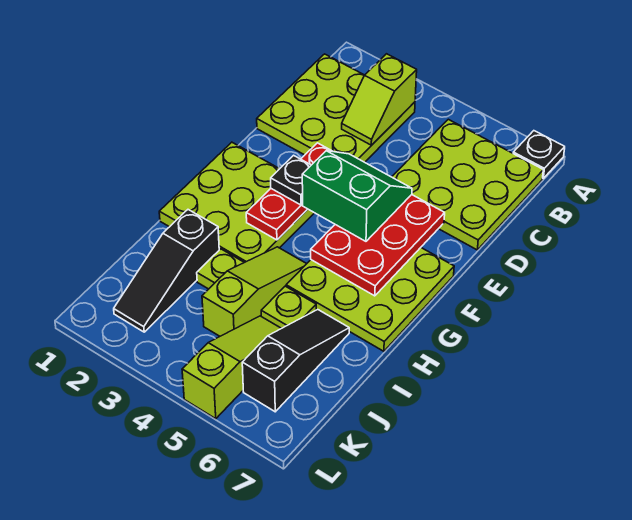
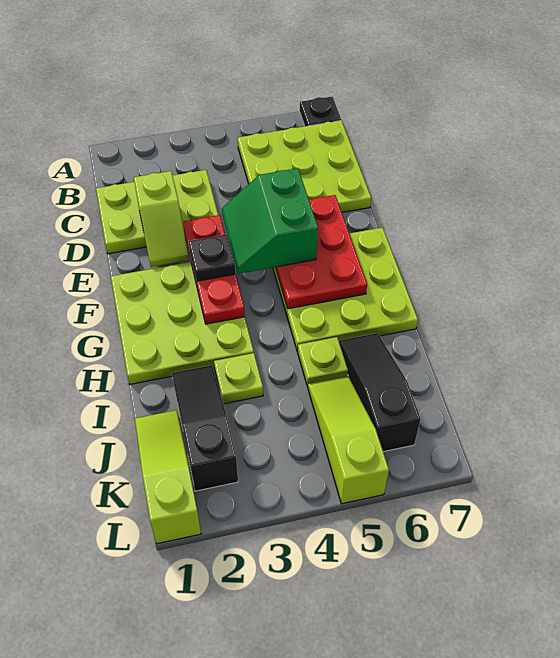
lime plate B1:D3 level 1 -> lime plate C1:D3 level 1
lime slope B3:C3 level 2 top B -> lime slope D2:E2 level 2 top D
green slope E4:F5 level 3 top F -> green slope E4:F5 level 3 top 5
lime slope H4:J4 level 1 top J -> lime slope J1:L1 level 1 top L
black slope I2:K2 level 1 top I -> black slope I2:K2 level 1 top K

